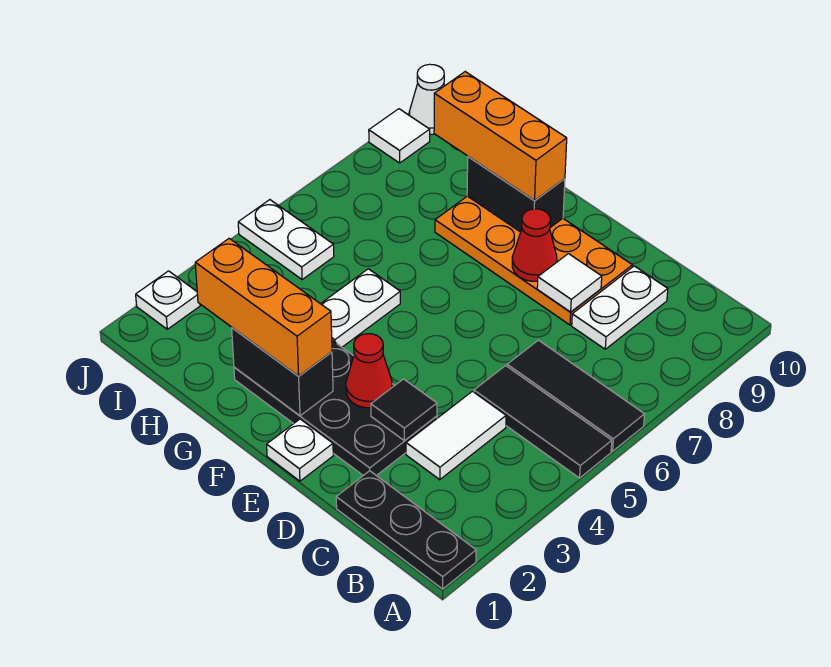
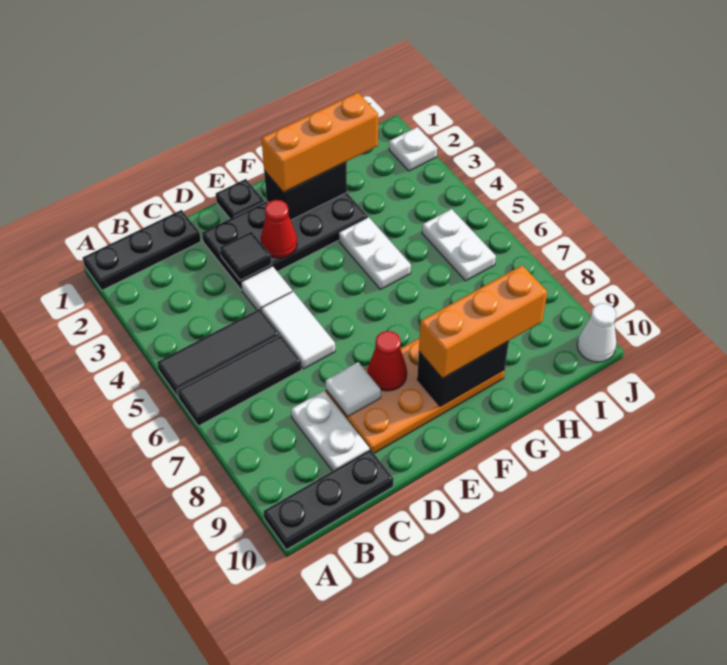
none -> black plate A10:C10 level 1
white tile C3:C4 level 1 -> white tile D5:D6 level 1
white plate E1 level 1 -> black plate E1 level 1
white plate I5:J5 level 1 -> white plate I5:I6 level 1
white tile J9 level 1 -> white tile D4 level 1

